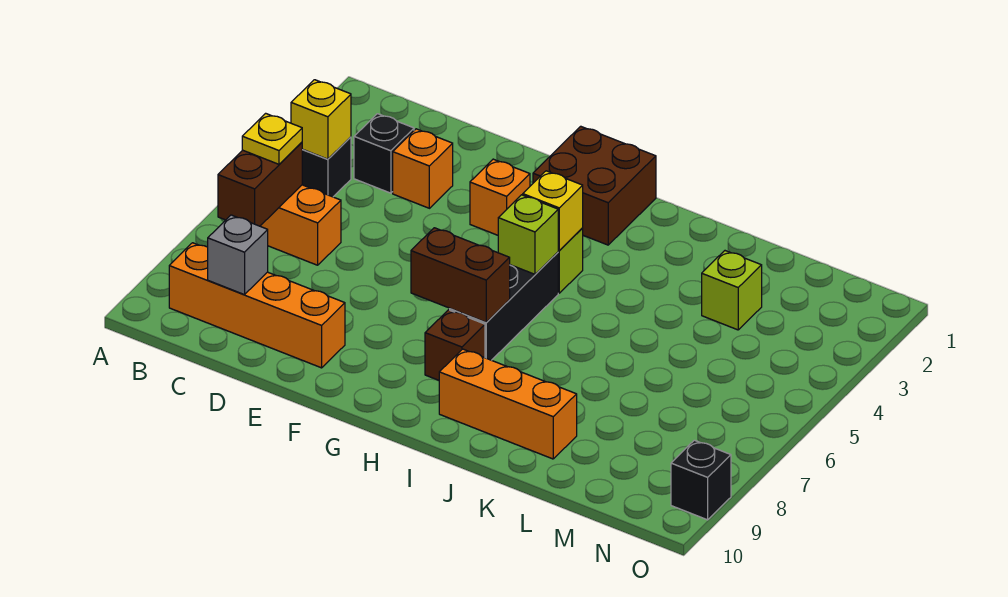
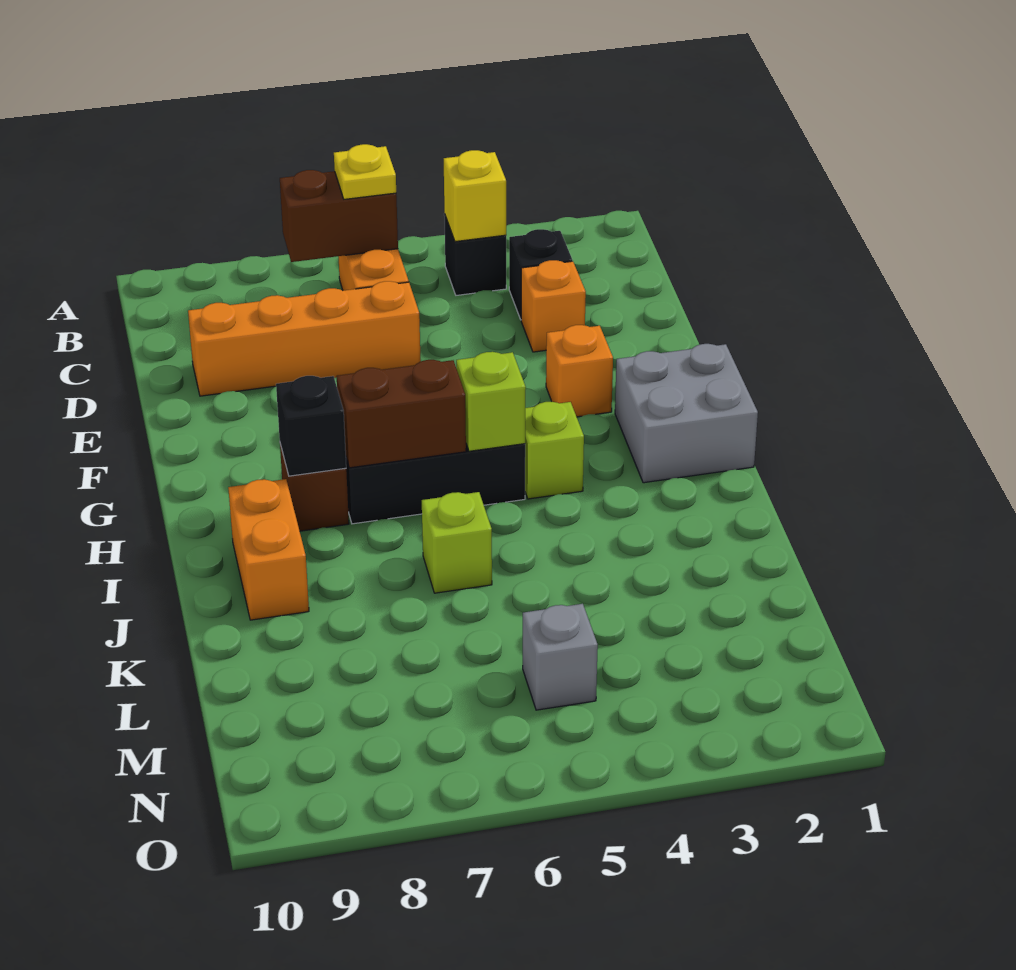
orange brick B9:E9 level 1 -> orange brick D6:D9 level 1
grey brick C9 level 2 -> grey brick M5 level 1
brown brick G1:H2 level 1 -> grey brick G1:H2 level 1
brown brick G7:H7 level 2 -> brown brick H6:H7 level 2
yellow brick H4 level 2 -> none
orange brick I9:K9 level 1 -> orange brick I9:J9 level 1
lime brick L3 level 1 -> lime brick J6 level 1
black brick O9 level 1 -> black brick H8 level 2

